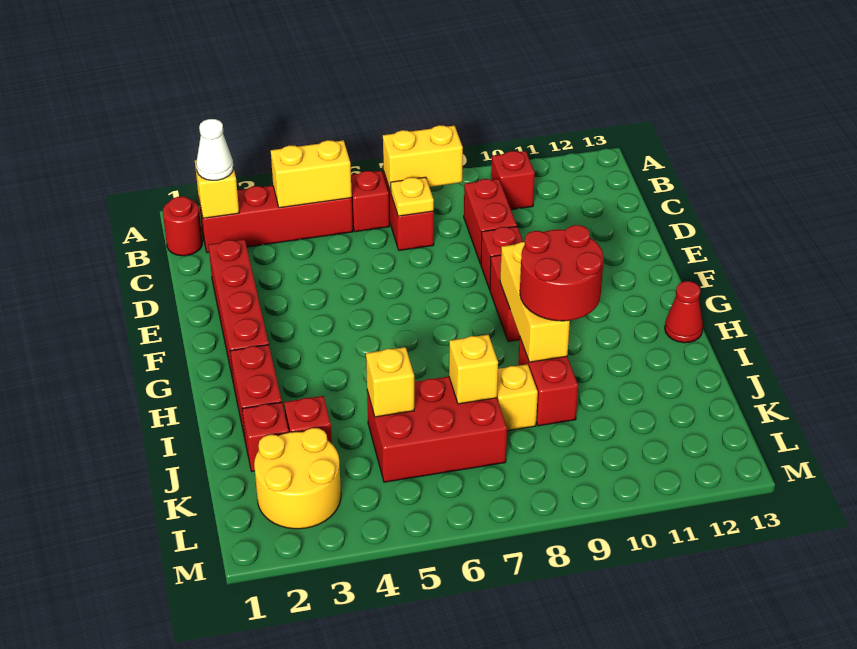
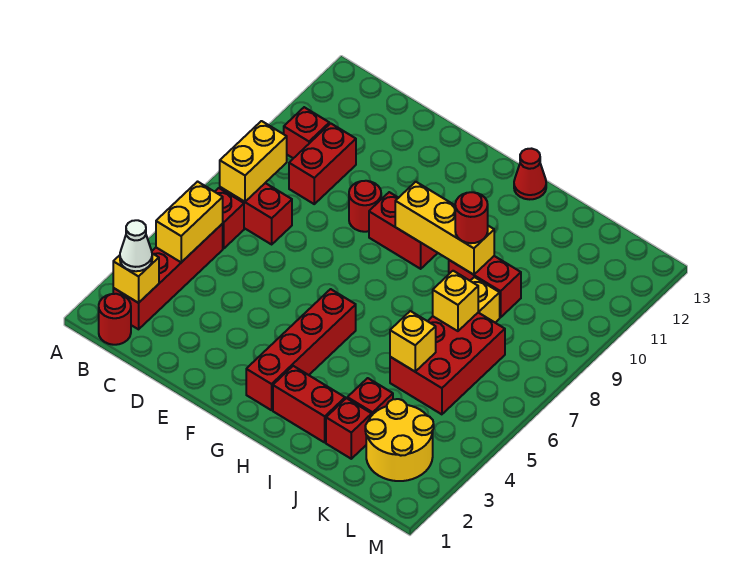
yellow plate C7 level 2 -> none
red brick C9:D9 level 1 -> red brick C9:C10 level 1
red brick D2:G2 level 1 -> red brick G2:G5 level 1
red brick E9 level 1 -> red round brick E9 level 1
red round brick H9:I10 level 3 -> red round brick I9 level 3

